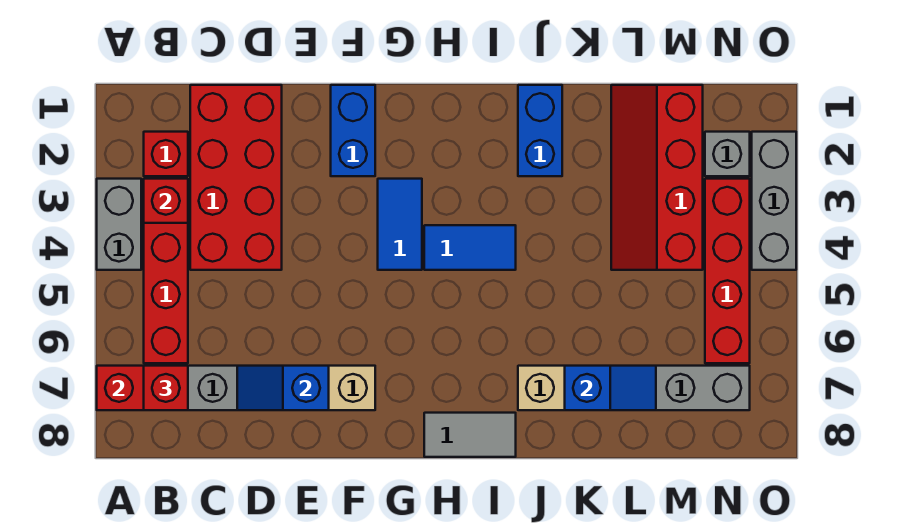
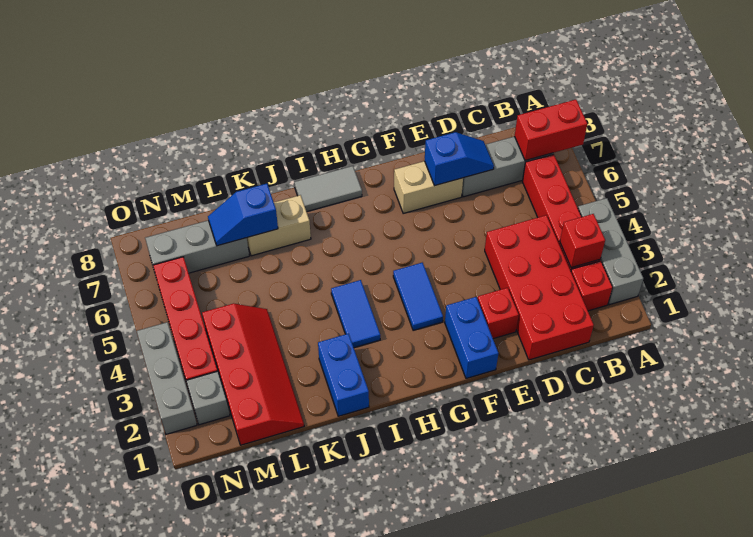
grey brick A3:A4 level 1 -> grey brick A2:A4 level 1
red brick B7 level 3 -> red brick E2 level 1
blue tile H4:I4 level 1 -> blue tile I3:I4 level 1

